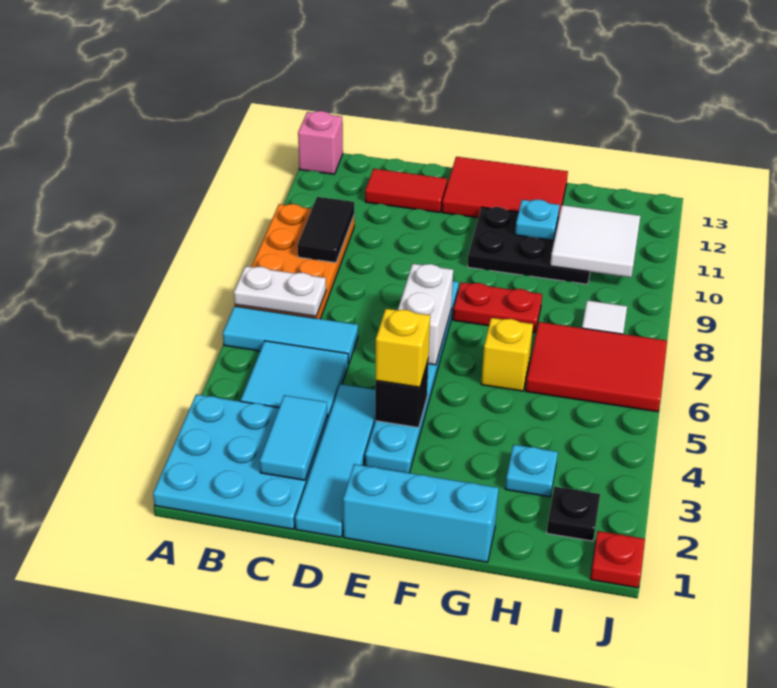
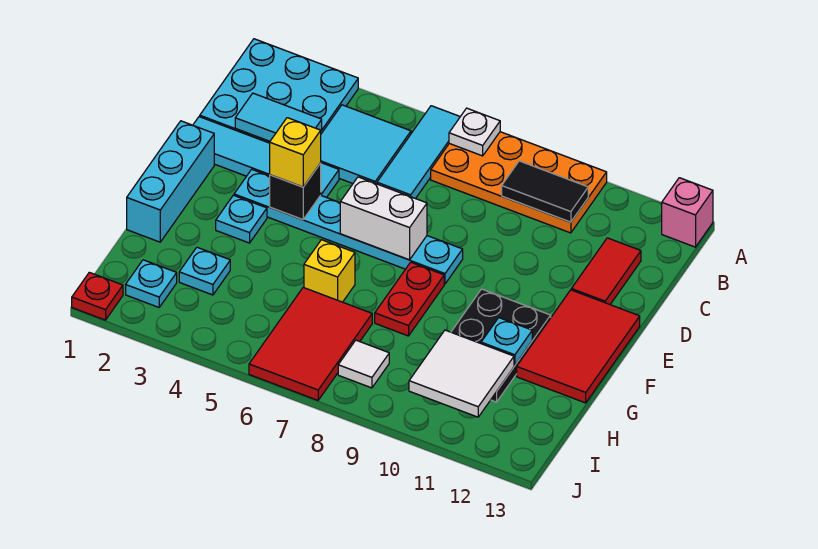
white plate A7:B7 level 2 -> white plate A7 level 2
none -> cyan plate F3 level 1
black plate I2 level 1 -> cyan plate I2 level 1

